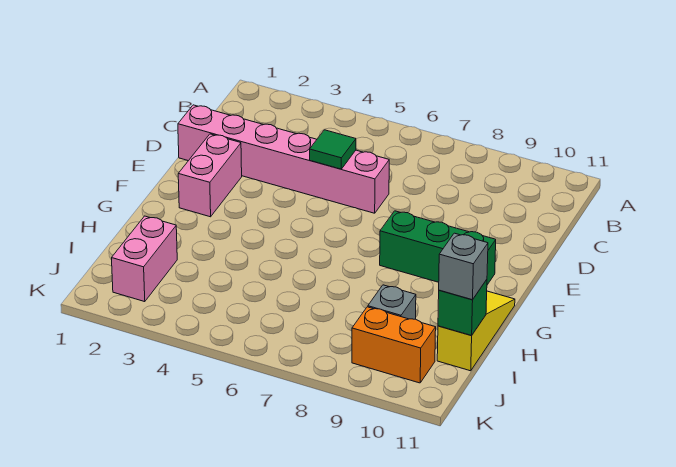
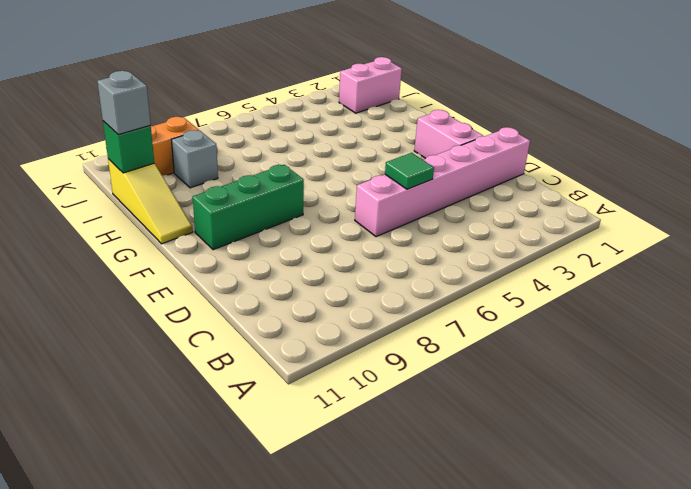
pink brick I2:J2 level 1 -> pink brick J1:J2 level 1

